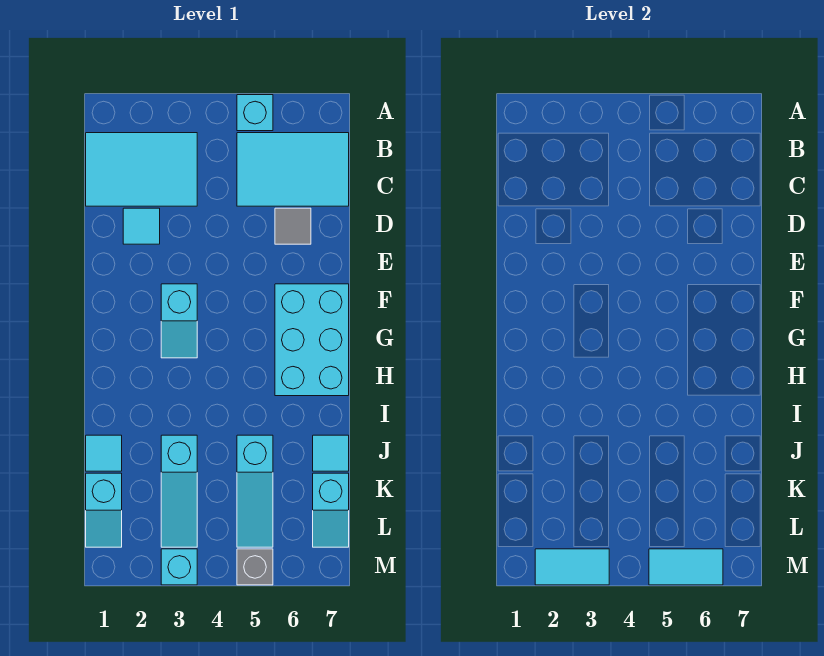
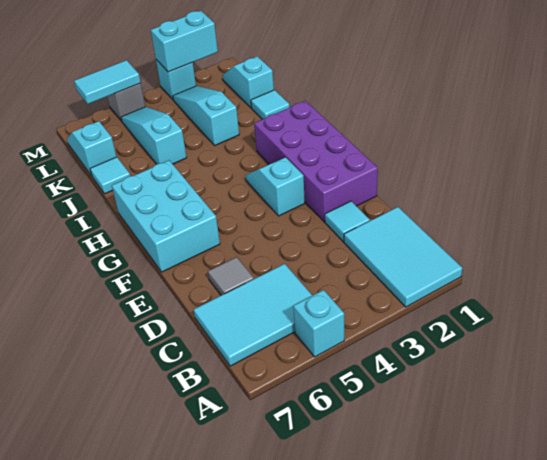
cyan tile B1:C3 level 1 -> cyan tile A1:C2 level 1
none -> purple brick E1:H2 level 1
cyan tile M2:M3 level 2 -> cyan brick M2:M3 level 2

